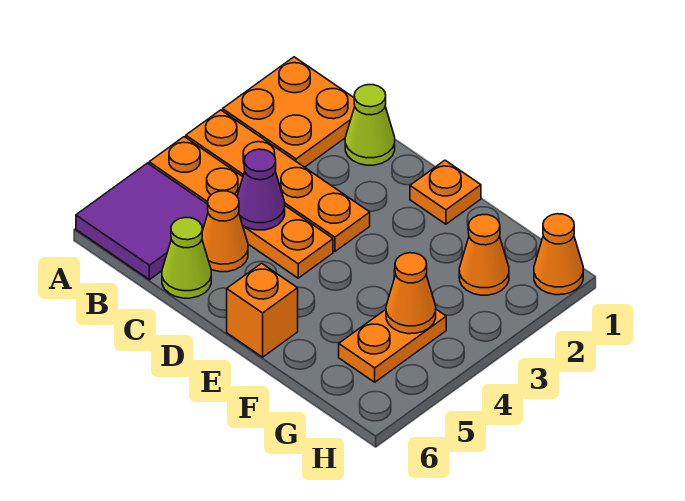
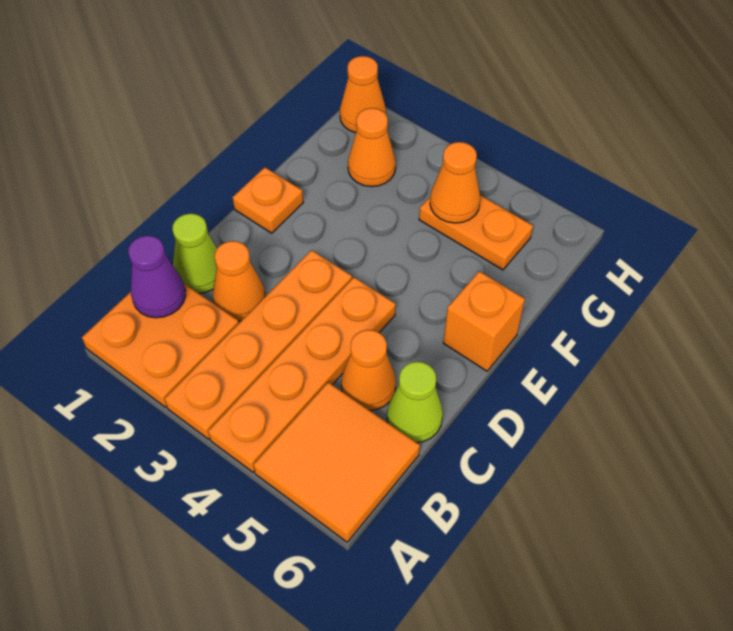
purple tile A5:B6 level 1 -> orange tile A5:B6 level 1
none -> orange cone C2 level 1
purple cone C4 level 2 -> purple cone B1 level 2

